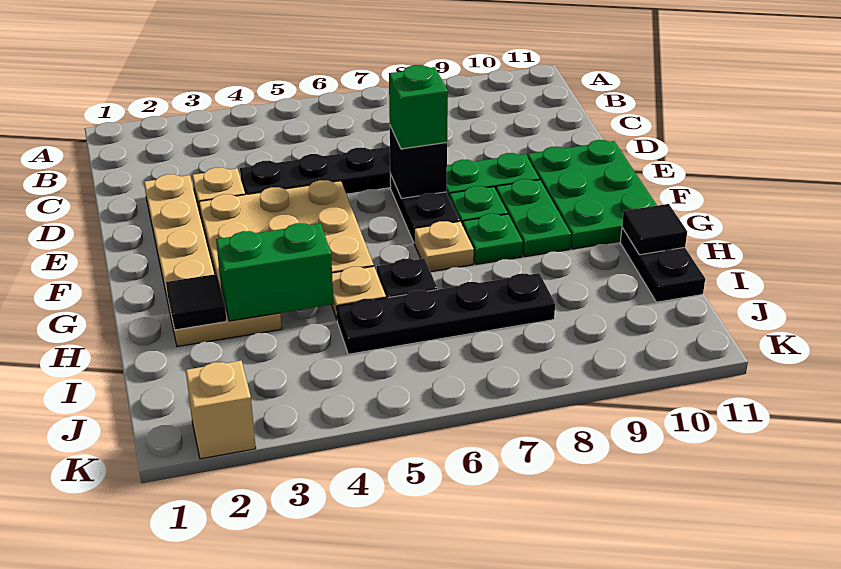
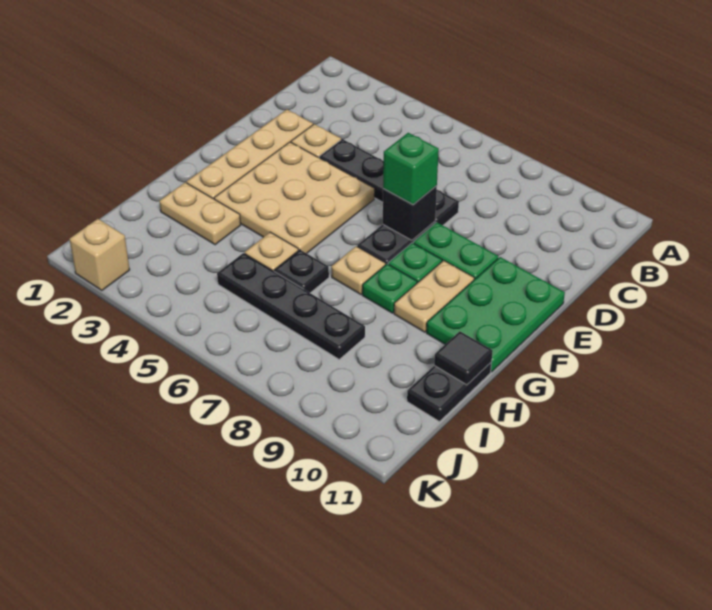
green plate F9:G9 level 1 -> tan plate F9:G9 level 1
black tile H2 level 2 -> none
green brick H3:H4 level 2 -> none

